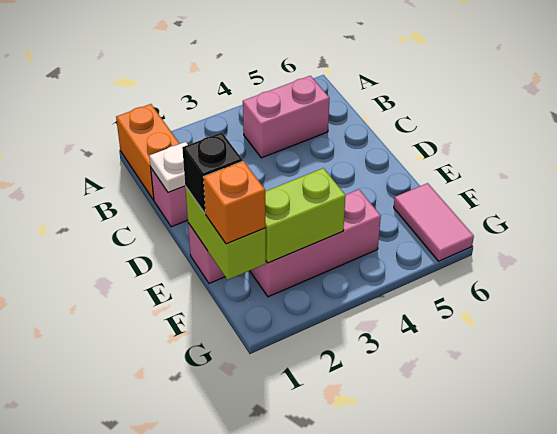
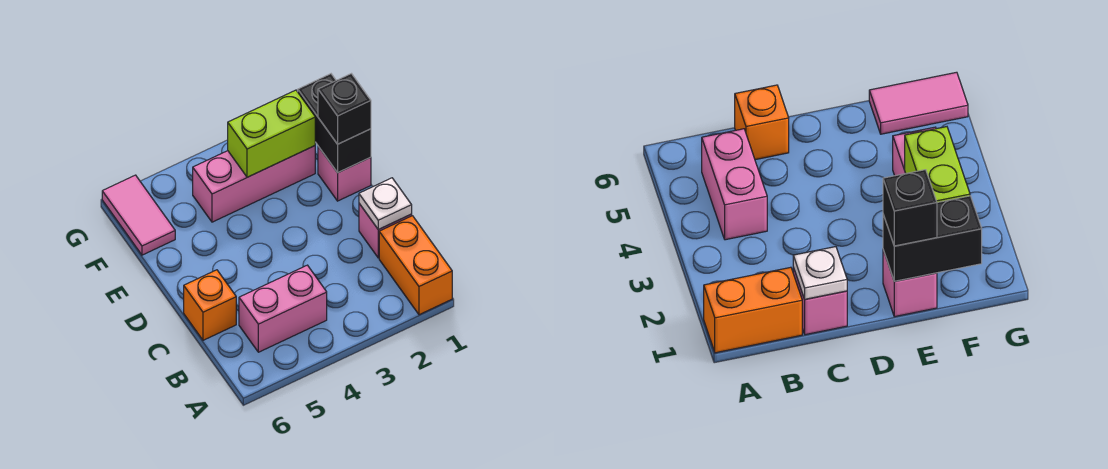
lime brick E1:F1 level 2 -> black brick E1:F1 level 2
orange brick F1 level 3 -> orange brick C6 level 1

